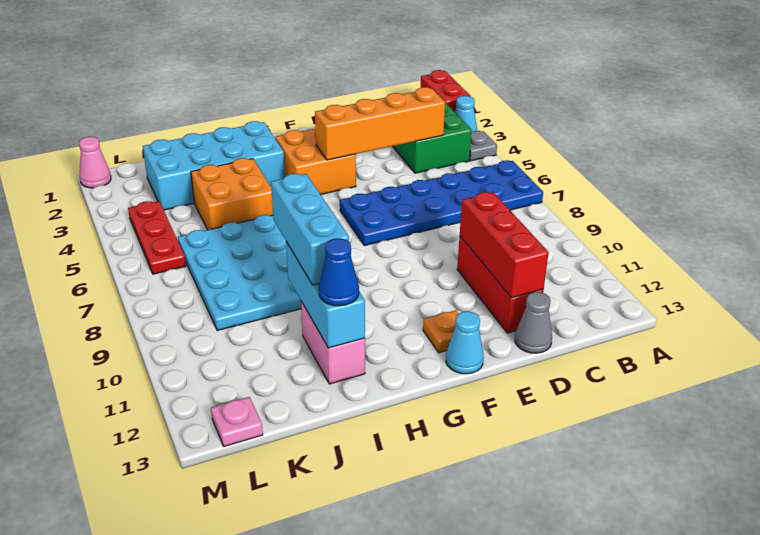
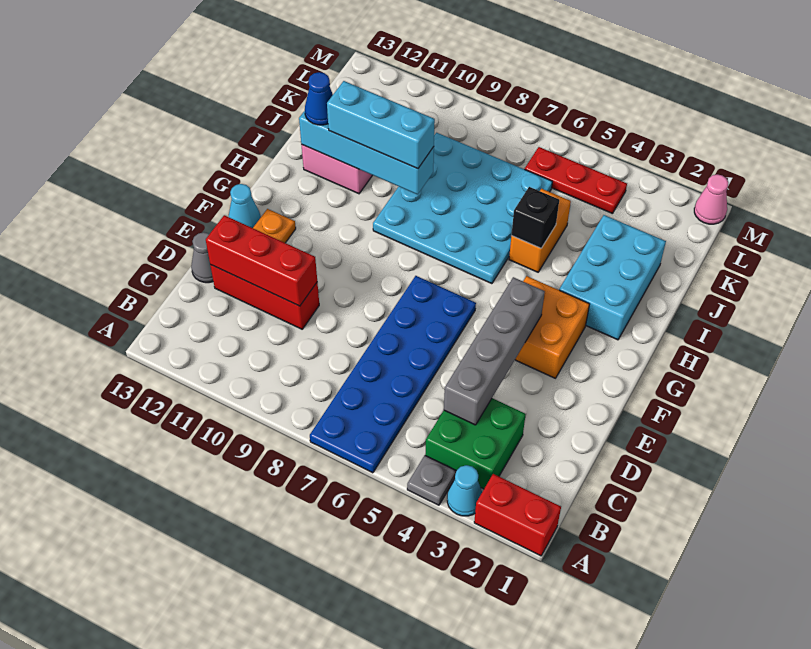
orange brick C4:F4 level 2 -> grey brick C4:F4 level 2
cyan brick H2:K3 level 1 -> cyan brick H2:J3 level 1
orange brick I4:J5 level 1 -> orange brick I5:J5 level 1
none -> black brick I5 level 2
cyan brick I10:I12 level 2 -> cyan brick I9:I12 level 2
pink plate L13 level 1 -> none

